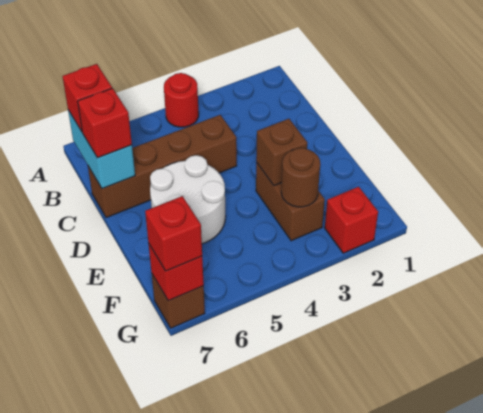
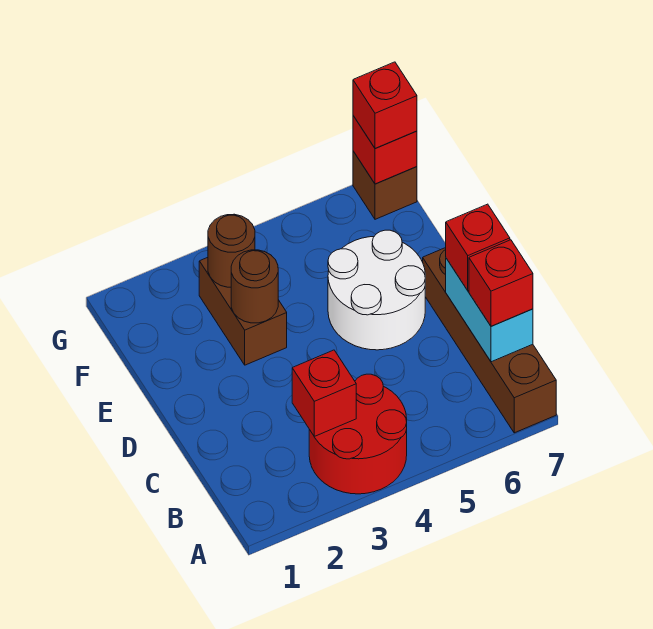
red round brick A4 level 1 -> red round brick A3:B4 level 1
brown brick C4:C7 level 1 -> brown brick A7:D7 level 1
brown brick E3 level 2 -> brown round brick E3 level 2
red brick G2 level 1 -> red brick B3 level 2

